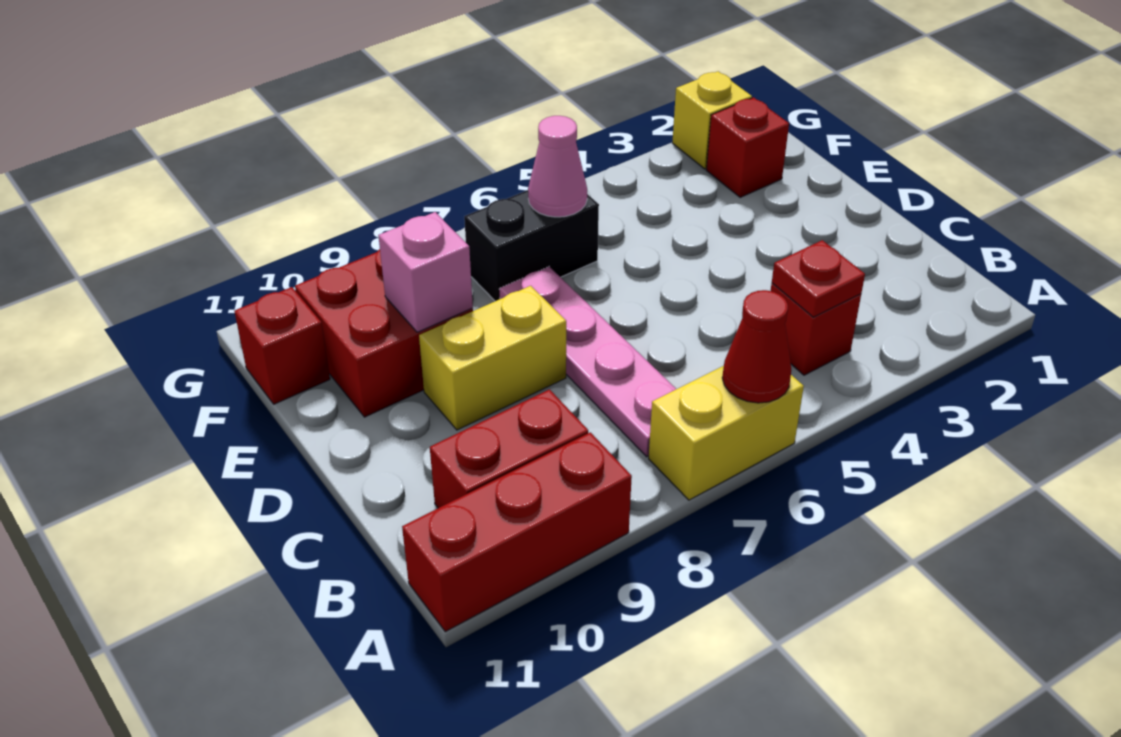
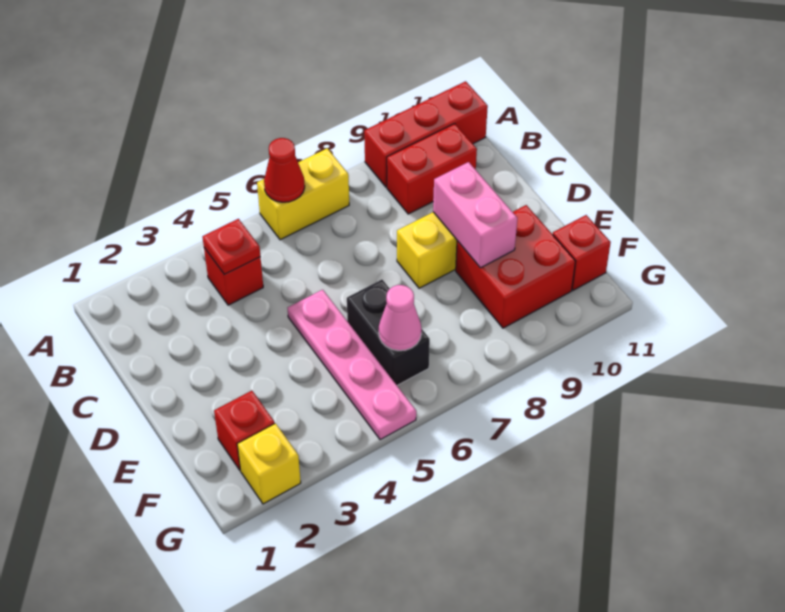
pink plate B7:E7 level 1 -> pink plate D5:G5 level 1
pink brick E9 level 2 -> pink brick D9:E9 level 2
black brick F6:F7 level 1 -> black brick E6:F6 level 1

